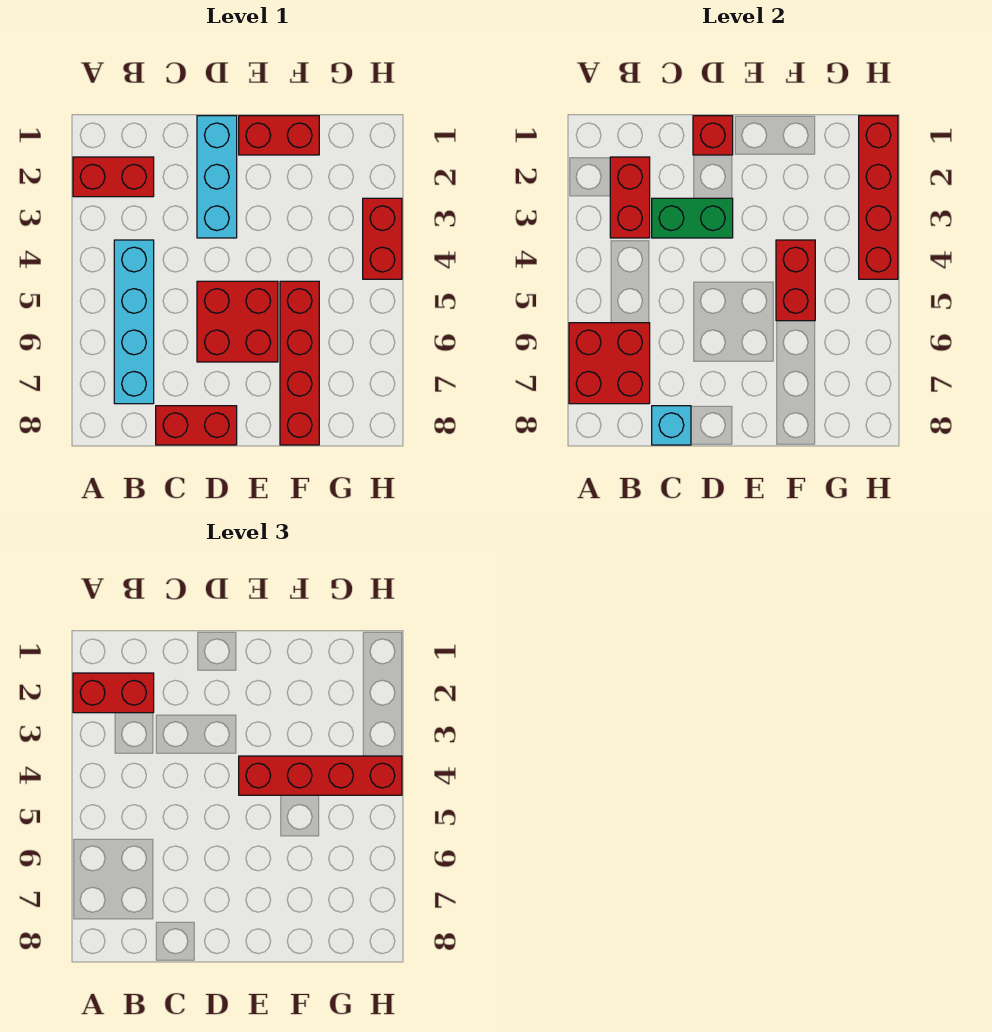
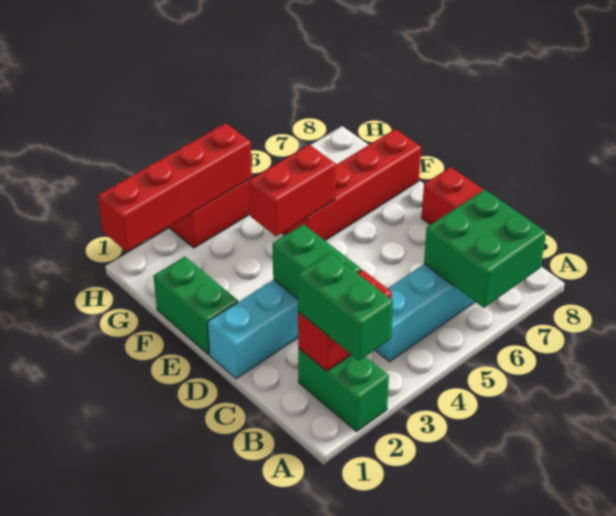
red brick A2:B2 level 1 -> green brick A2:B2 level 1
red brick A2:B2 level 3 -> green brick A2:B2 level 3
red brick A6:B7 level 2 -> green brick A6:B7 level 2
cyan brick C8 level 2 -> none
red brick D1 level 2 -> none
red brick D5:E6 level 1 -> none
red brick E1:F1 level 1 -> green brick E1:F1 level 1
red brick E4:H4 level 3 -> none

